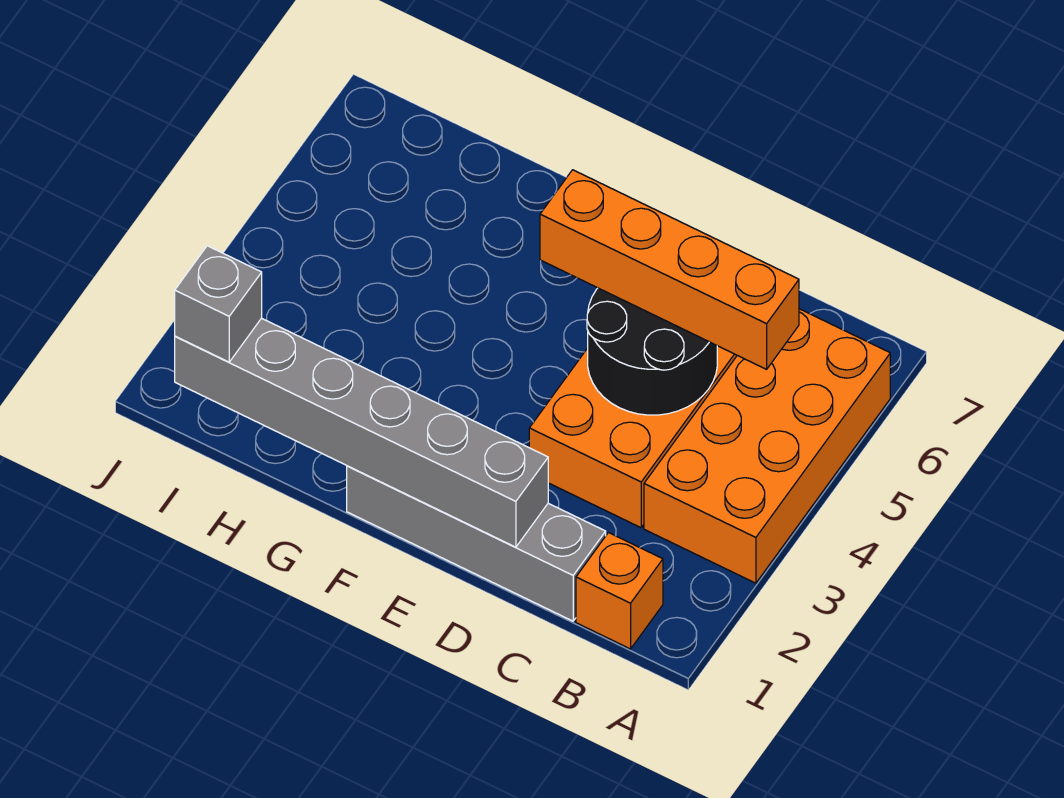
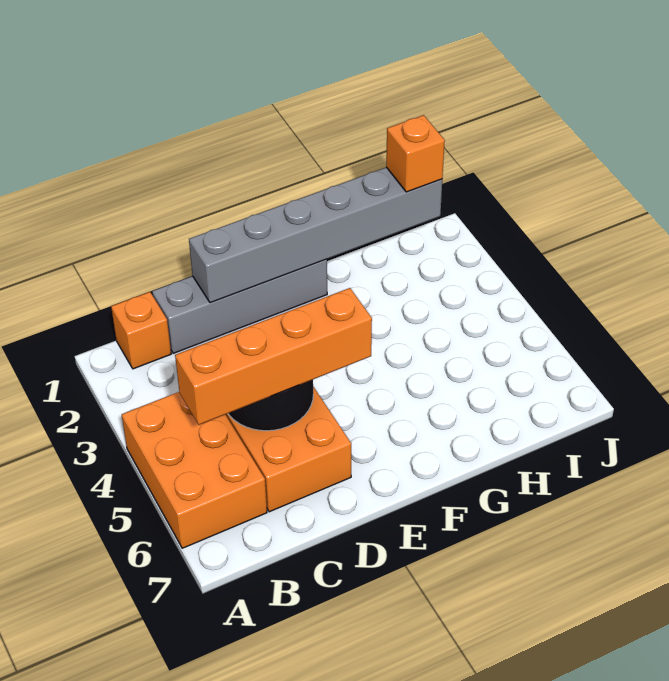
orange brick A3:B6 level 1 -> orange brick A4:B6 level 1
grey brick I1 level 3 -> orange brick I1 level 3

